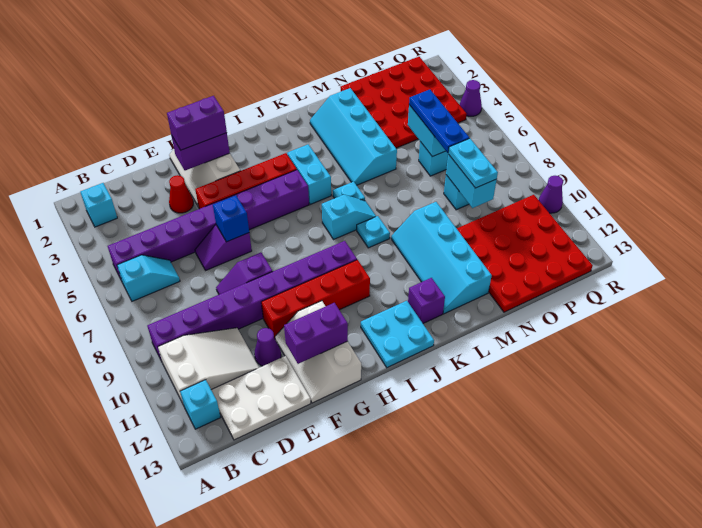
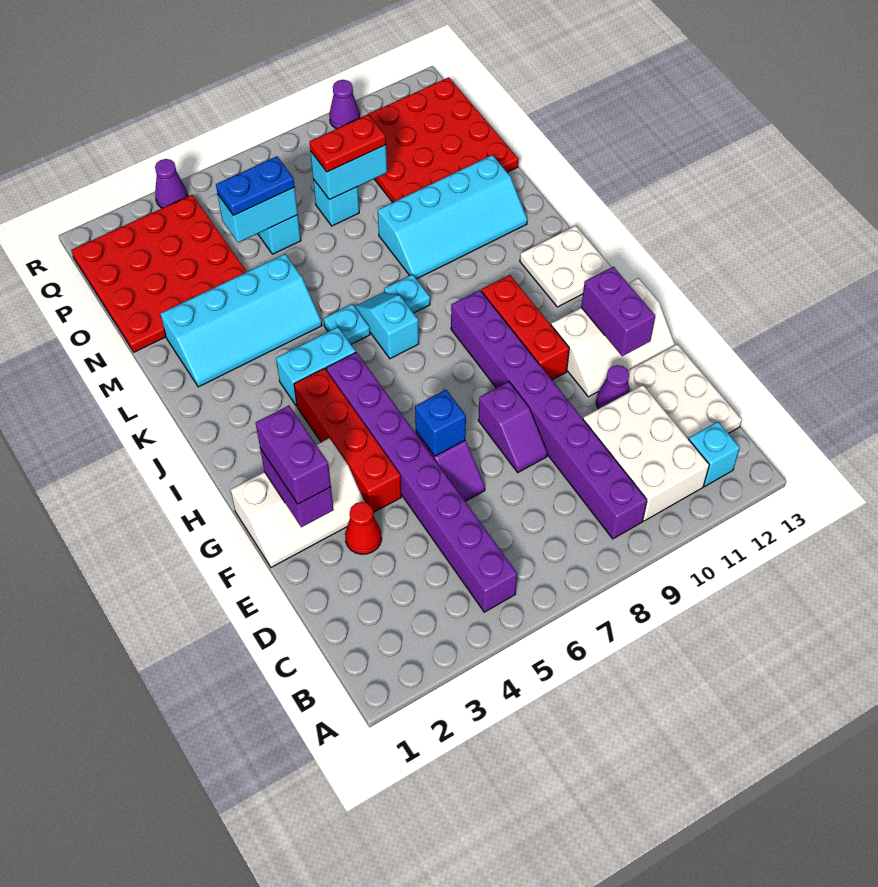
cyan brick B2 level 1 -> none
cyan slope B6:C6 level 1 top B -> none
white slope B10:D11 level 1 top B -> white brick B10:D11 level 1
red brick F10:I10 level 1 -> red brick G10:I10 level 1
cyan plate I12:J13 level 1 -> white plate I12:J13 level 1
purple brick K12 level 1 -> none
blue plate O5:O7 level 3 -> blue plate O5:O6 level 3
cyan plate O8:O9 level 3 -> red plate O8:O9 level 3

